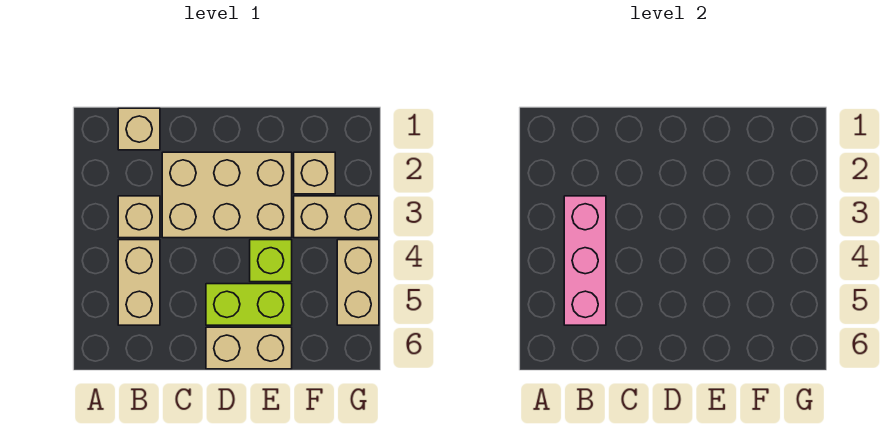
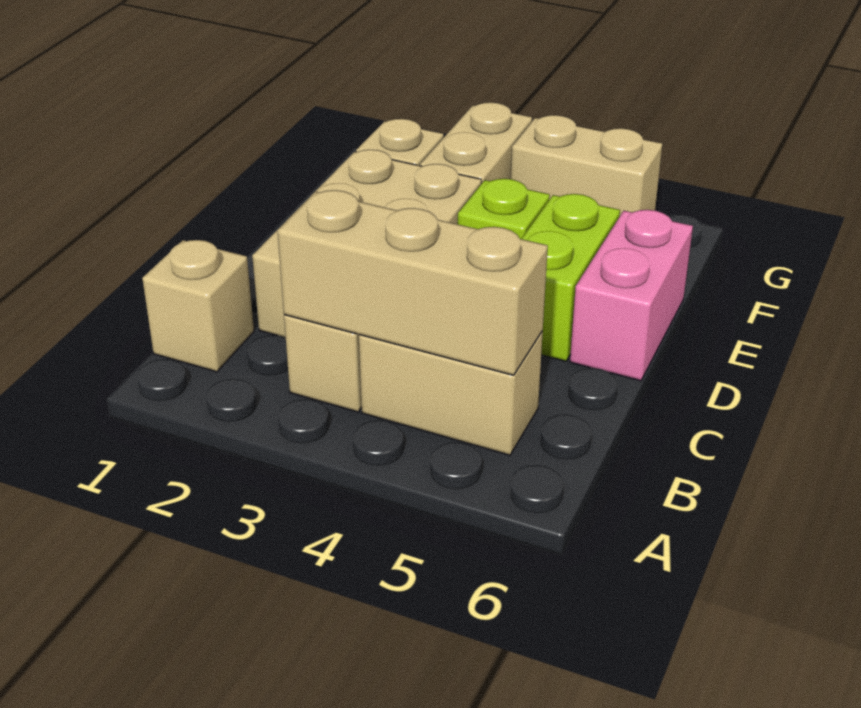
pink brick B3:B5 level 2 -> tan brick B3:B5 level 2
tan brick D6:E6 level 1 -> pink brick D6:E6 level 1

